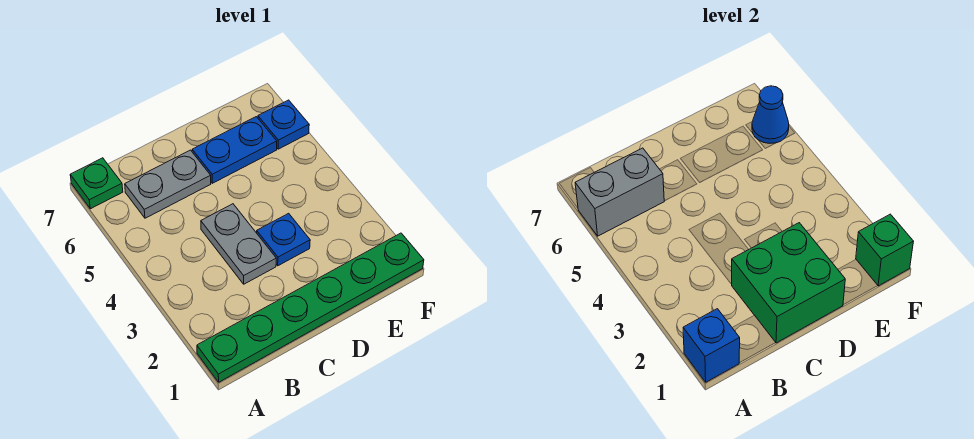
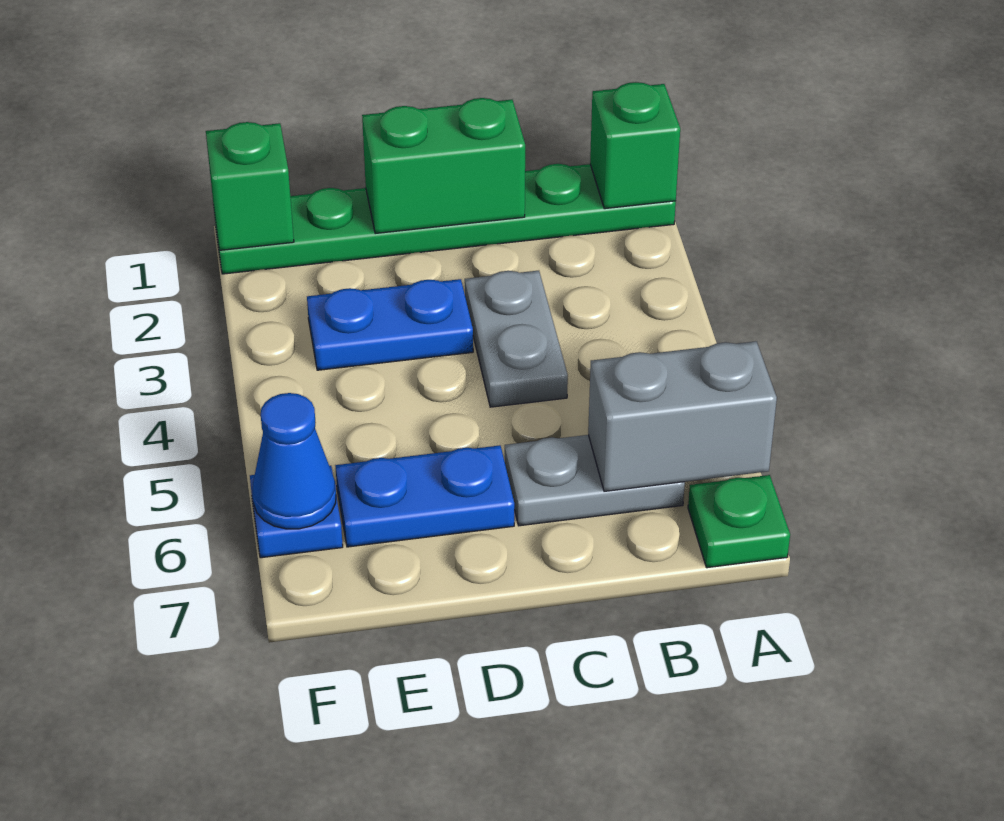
blue brick A1 level 2 -> green brick A1 level 2
green brick C1:D2 level 2 -> green brick C1:D1 level 2
blue plate D3 level 1 -> blue plate D3:E3 level 1

